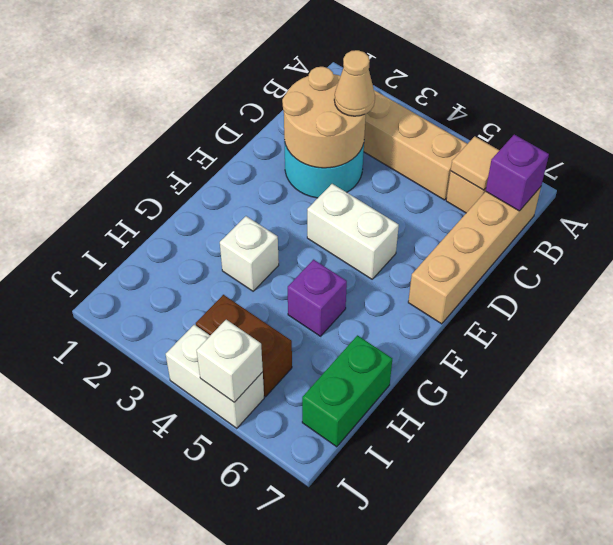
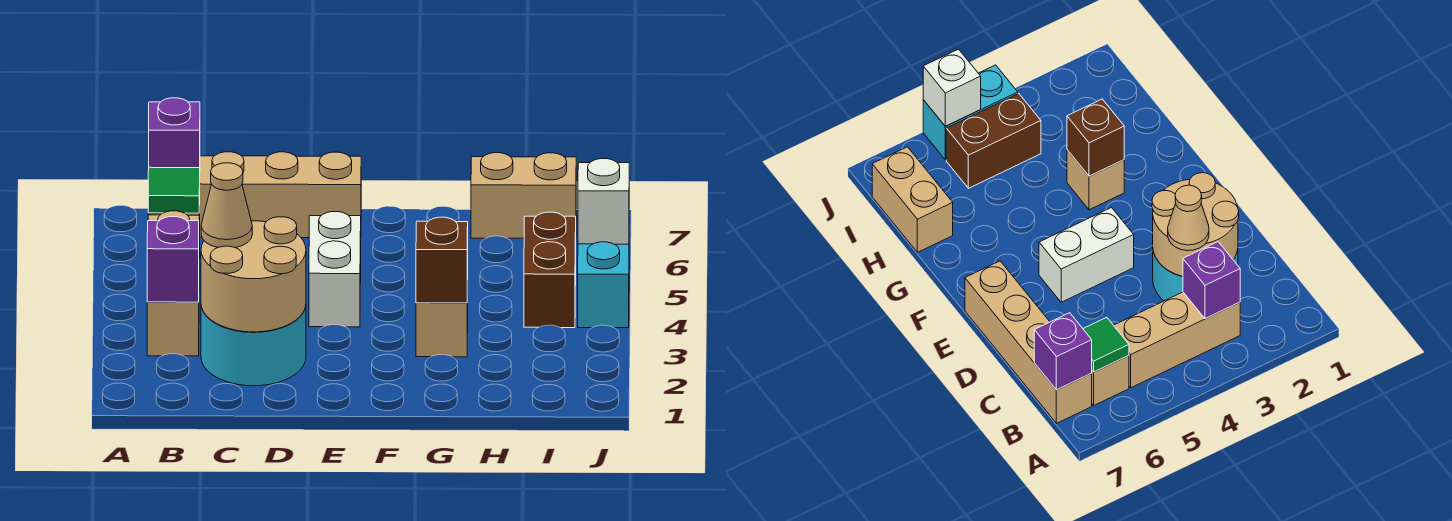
tan tile B6 level 2 -> green tile B6 level 2
white brick G3 level 1 -> tan brick G3 level 1
none -> brown brick G3 level 2
purple brick G5 level 1 -> purple brick B3 level 2
green brick H7:I7 level 1 -> tan brick H7:I7 level 1
white brick J4:J5 level 1 -> cyan brick J4:J5 level 1

